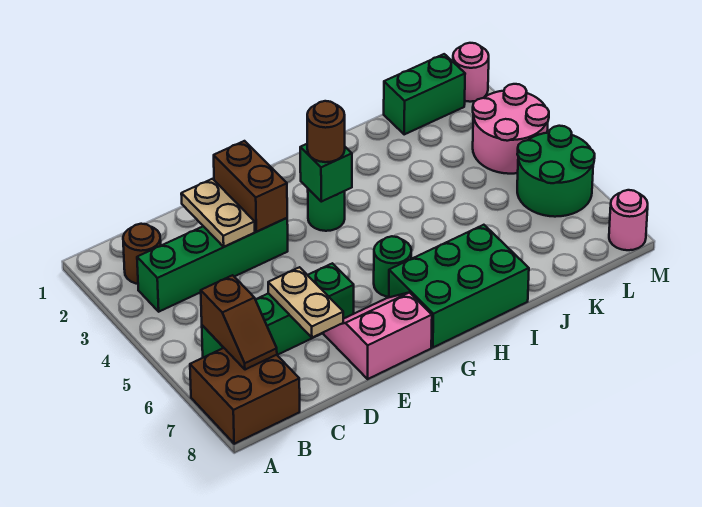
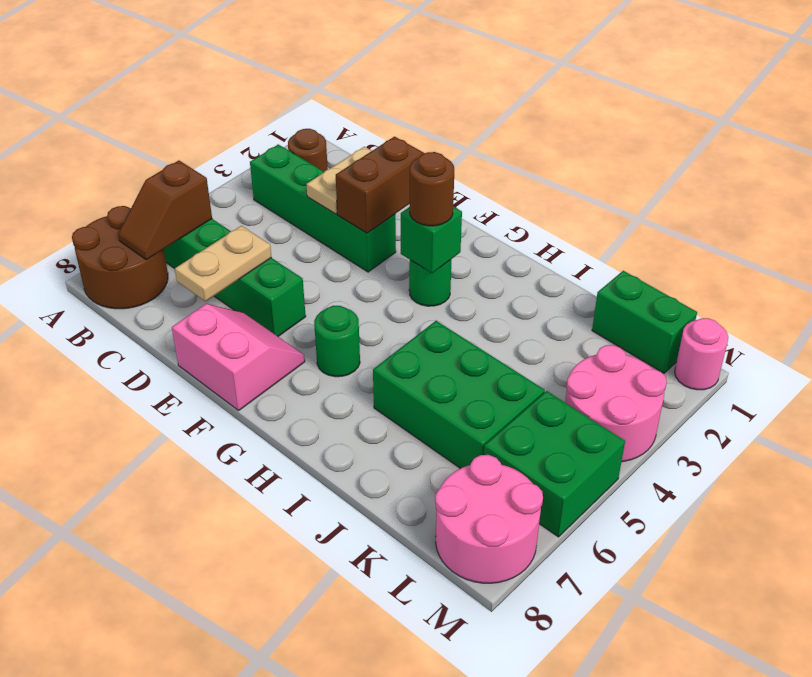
brown brick A7:B8 level 1 -> brown round brick A7:B8 level 1
green brick G7:I8 level 1 -> green brick I5:K6 level 1
green round brick L5:M6 level 1 -> green brick L5:M6 level 1
pink round brick M8 level 1 -> pink round brick L7:M8 level 1

